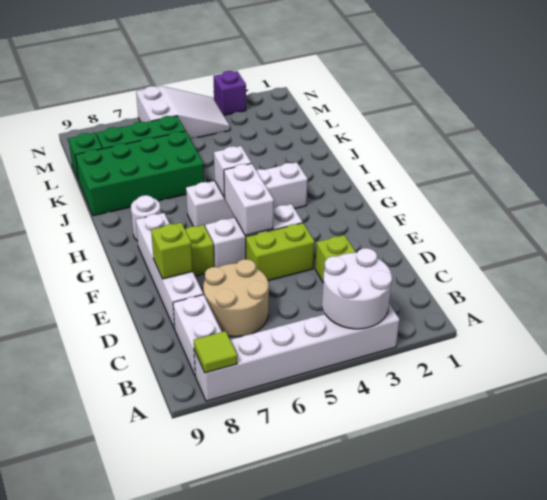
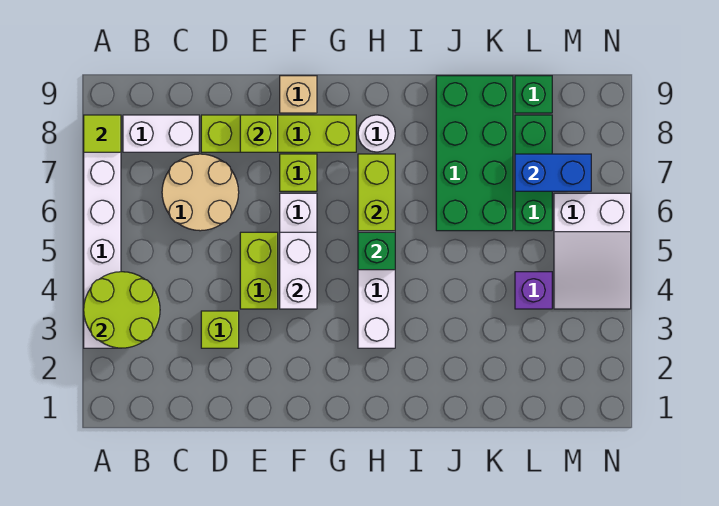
white round brick A3:B4 level 2 -> lime round brick A3:B4 level 2
white brick D8:G8 level 1 -> lime brick D8:G8 level 1
white brick F5:G5 level 2 -> white brick F4:F5 level 2
none -> tan brick F9 level 1
white brick H5 level 2 -> green brick H5 level 2
none -> lime brick H6:H7 level 2
none -> blue brick L7:M7 level 2
purple brick N3 level 1 -> purple brick L4 level 1

